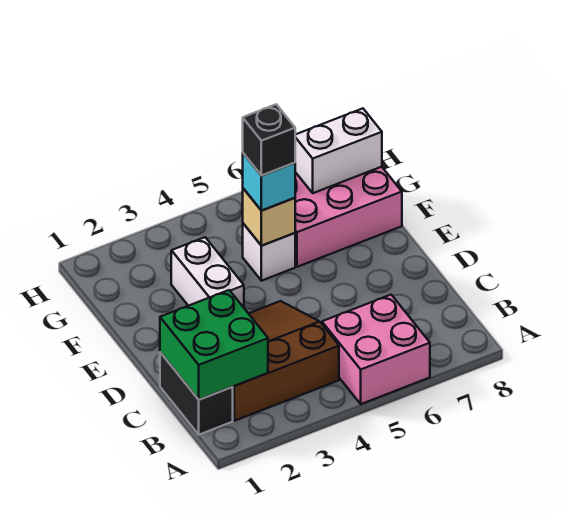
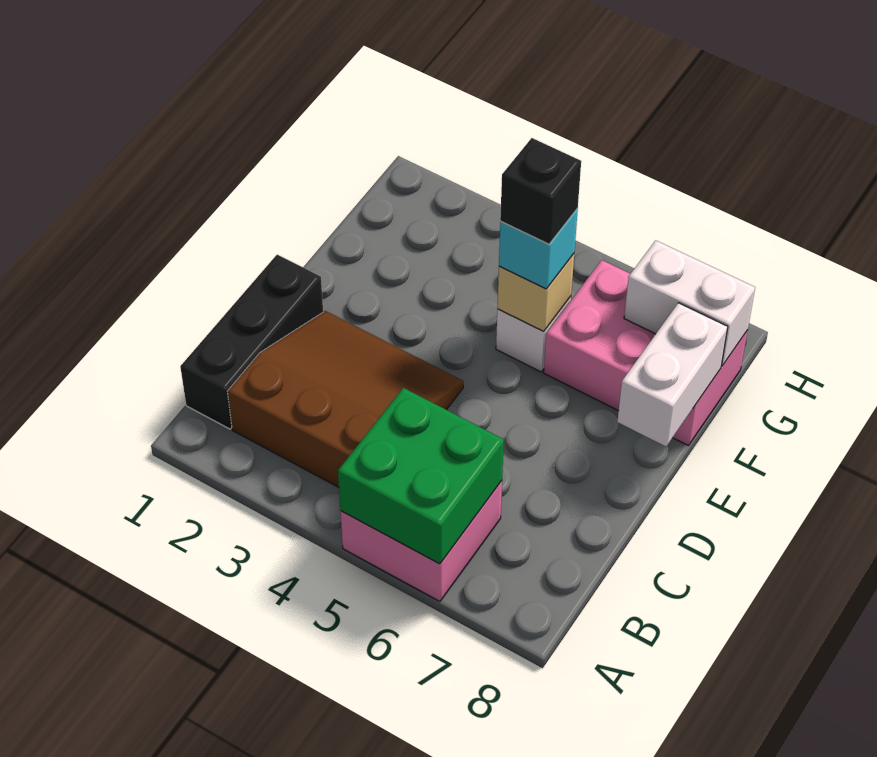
black brick B1:C1 level 1 -> black brick B1:D1 level 1
green brick B1:C2 level 2 -> green brick A5:B6 level 2
white brick E3:F3 level 1 -> white brick E8:F8 level 2

